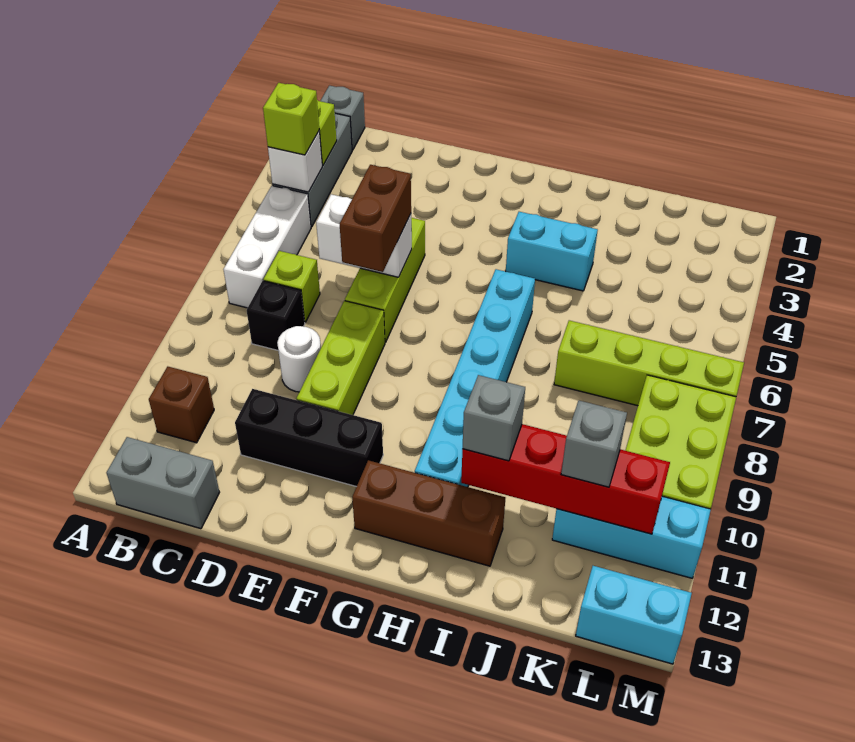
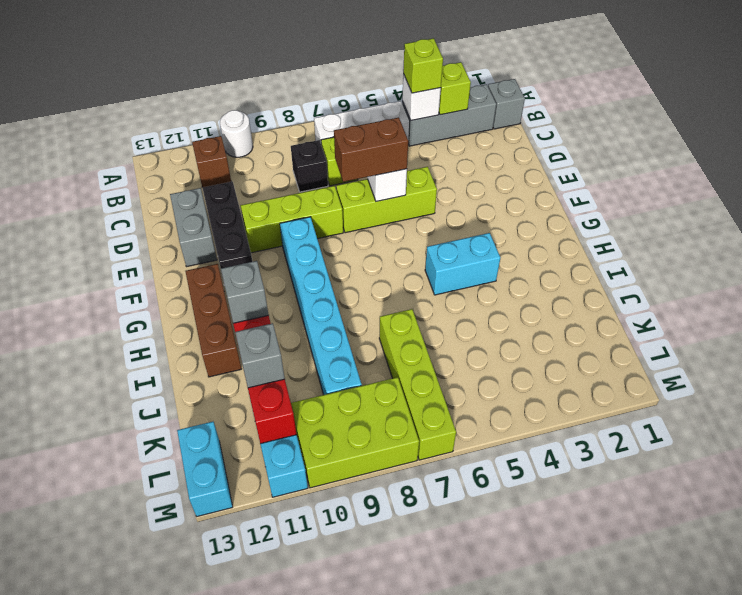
grey brick B13:C13 level 1 -> grey brick D12:E12 level 1
white round brick D9 level 1 -> white round brick A10 level 1
cyan brick H4:I4 level 1 -> cyan brick H4:H5 level 1
cyan brick H6:H11 level 1 -> cyan brick F9:K9 level 1

